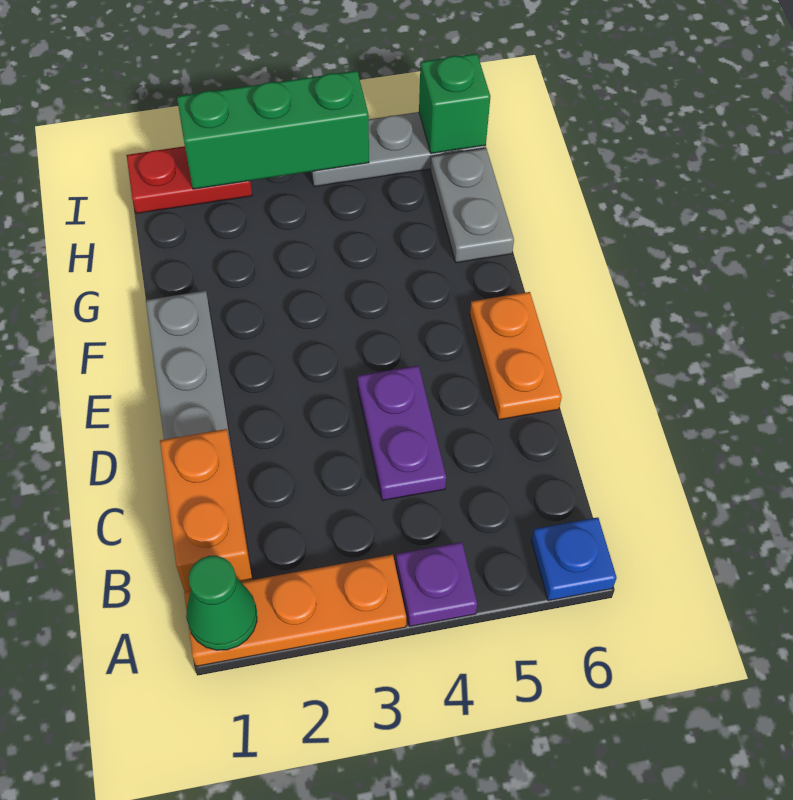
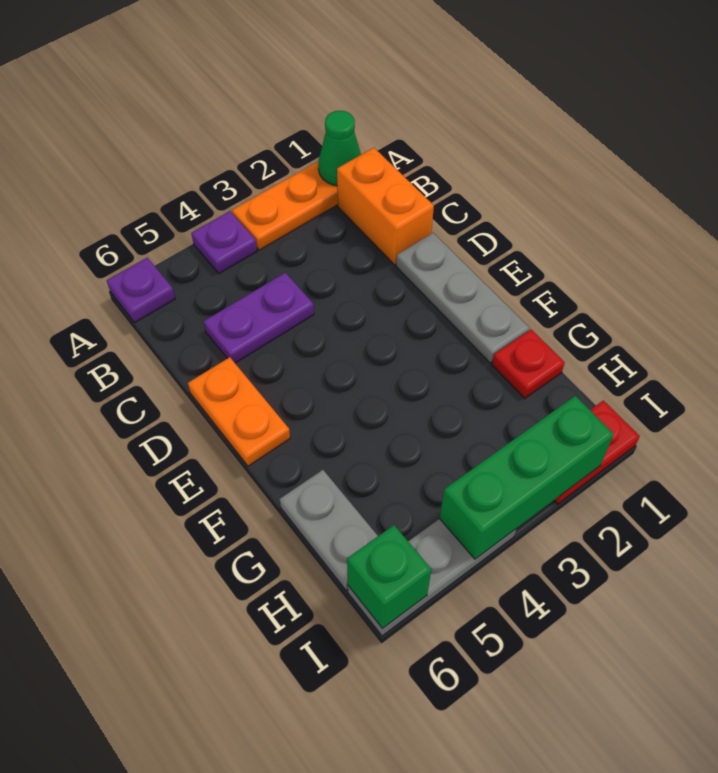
blue plate A6 level 1 -> purple plate A6 level 1
purple plate C4:D4 level 1 -> purple plate C4:C5 level 1
none -> red plate G1 level 1

